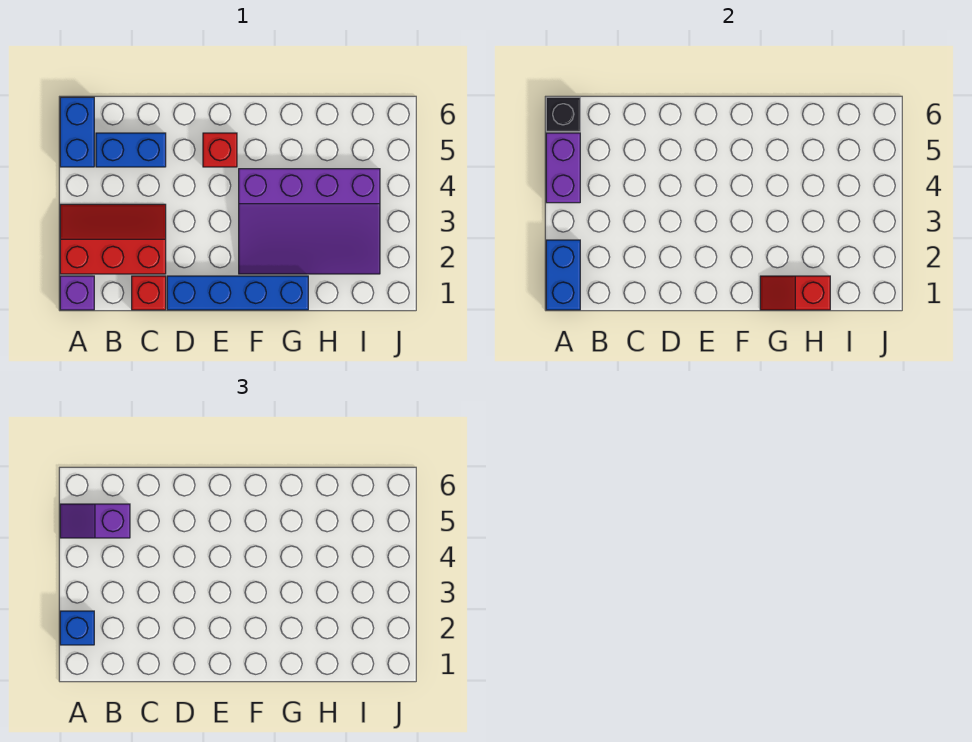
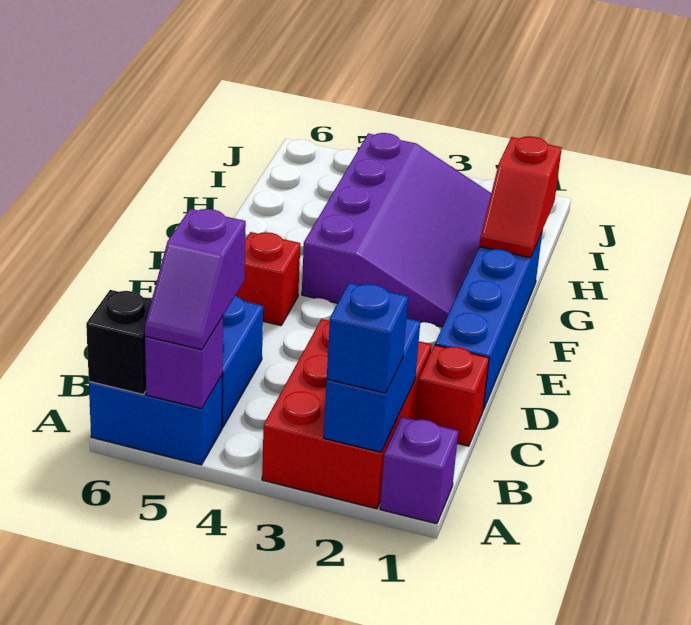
blue brick A1:A2 level 2 -> blue brick A2:B2 level 2
red slope A2:C3 level 1 top 2 -> red brick A2:C3 level 1
purple brick A4:A5 level 2 -> purple brick A5 level 2

